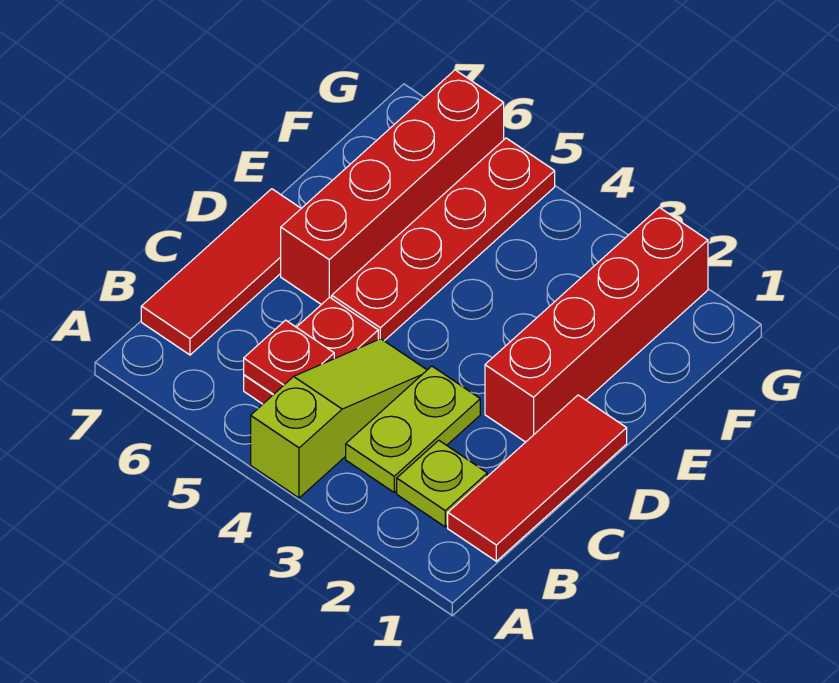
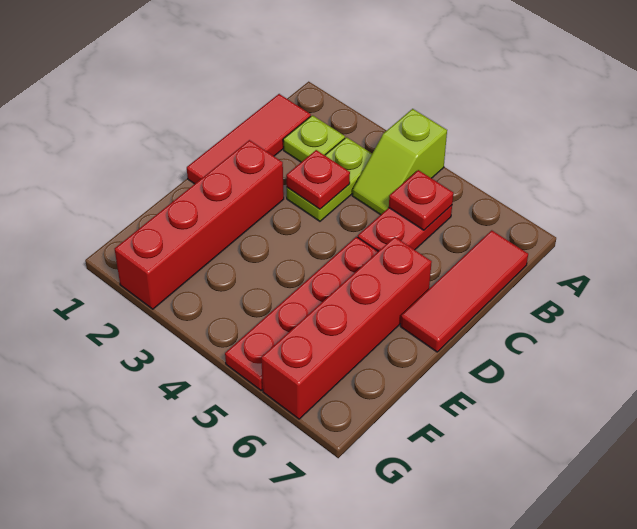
lime slope A4:C4 level 1 top A -> lime slope A4:B4 level 1 top A
none -> red plate C3 level 2

